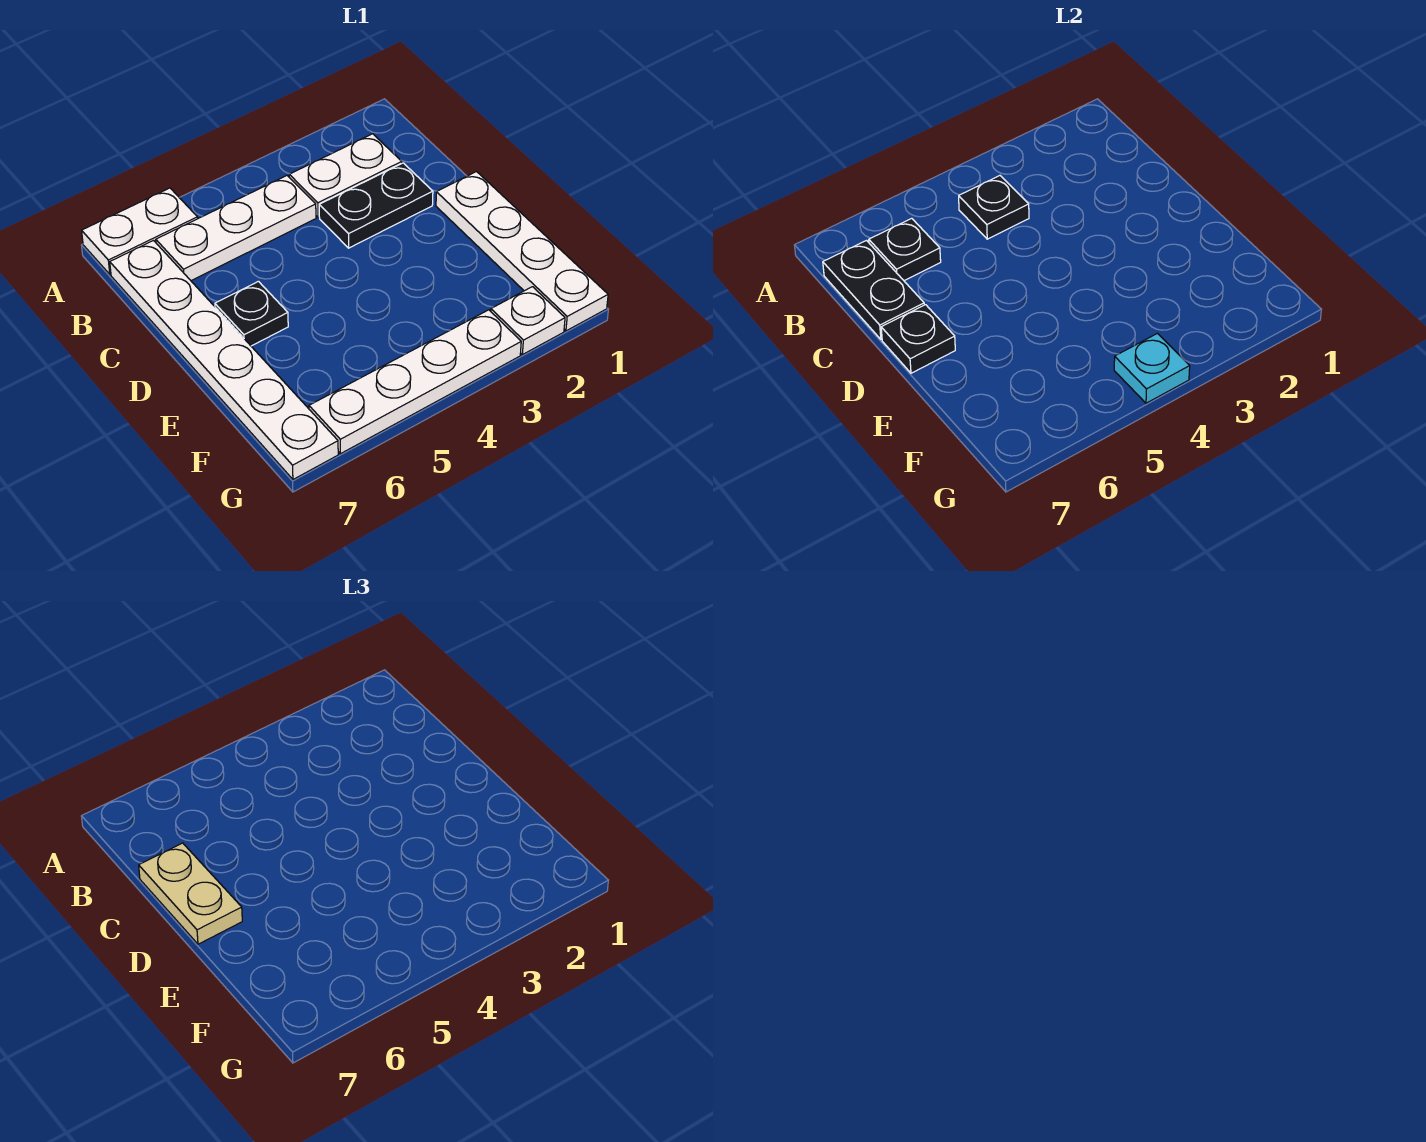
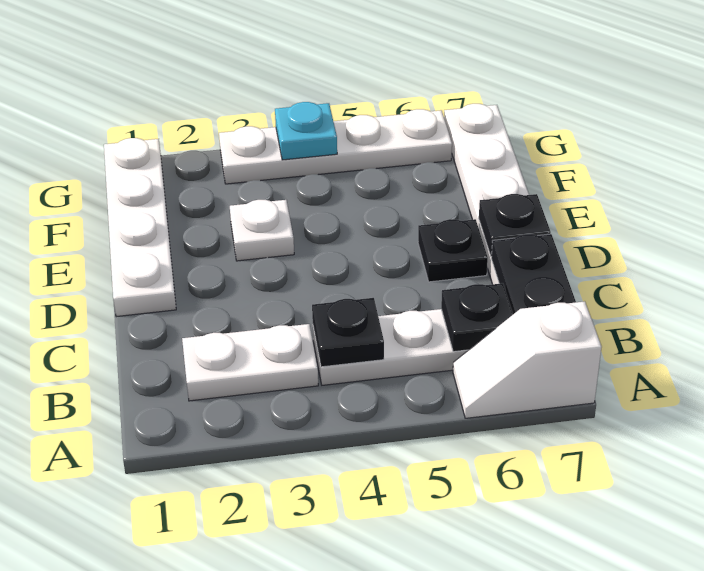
white plate A6:A7 level 1 -> white slope A6:A7 level 1 top 7
black plate C2:C3 level 1 -> none
tan plate C7:D7 level 3 -> none
white plate G2 level 1 -> white plate E3 level 1

